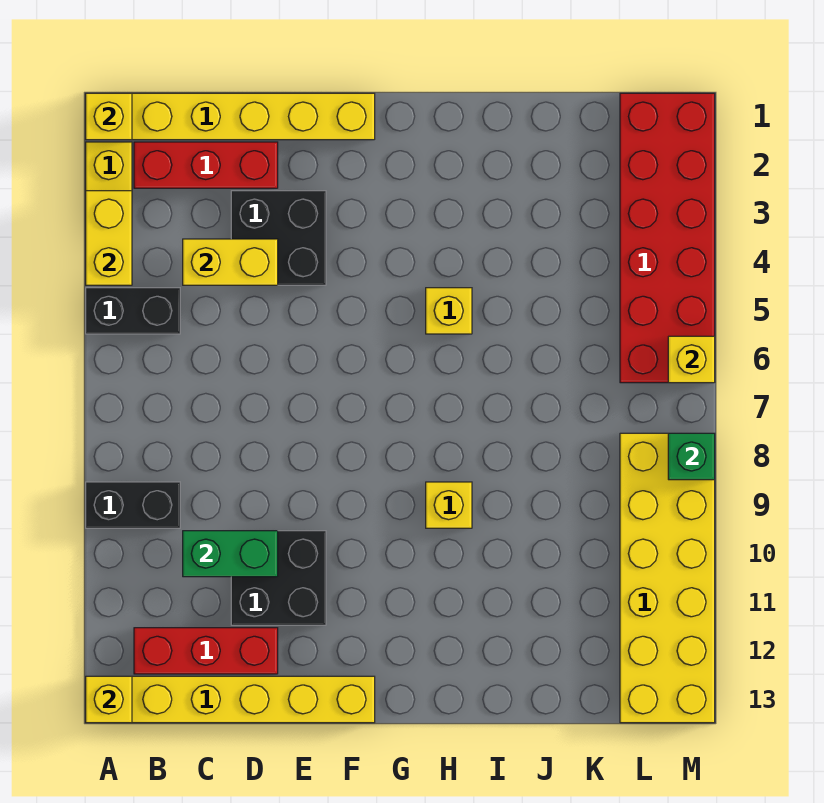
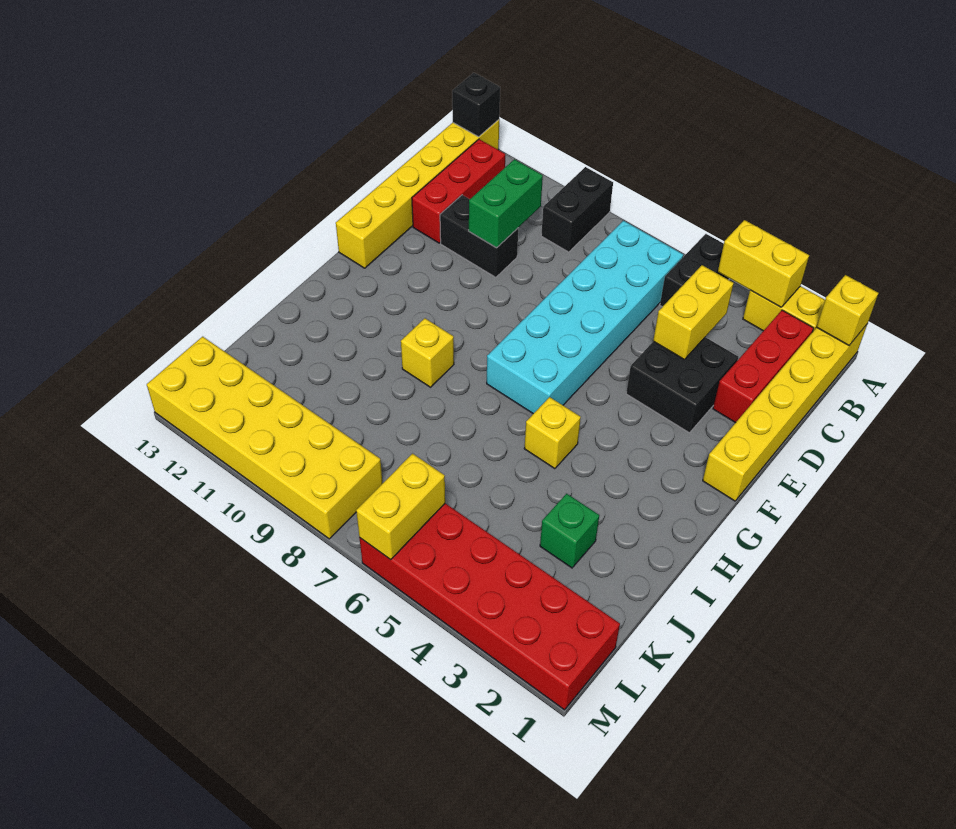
yellow brick A13 level 2 -> black brick A13 level 2
none -> cyan brick B6:G7 level 1
black brick D10:E11 level 1 -> black brick D10:D11 level 1
yellow brick M6 level 2 -> yellow brick L6:M6 level 2
green brick M8 level 2 -> green brick J3 level 1

